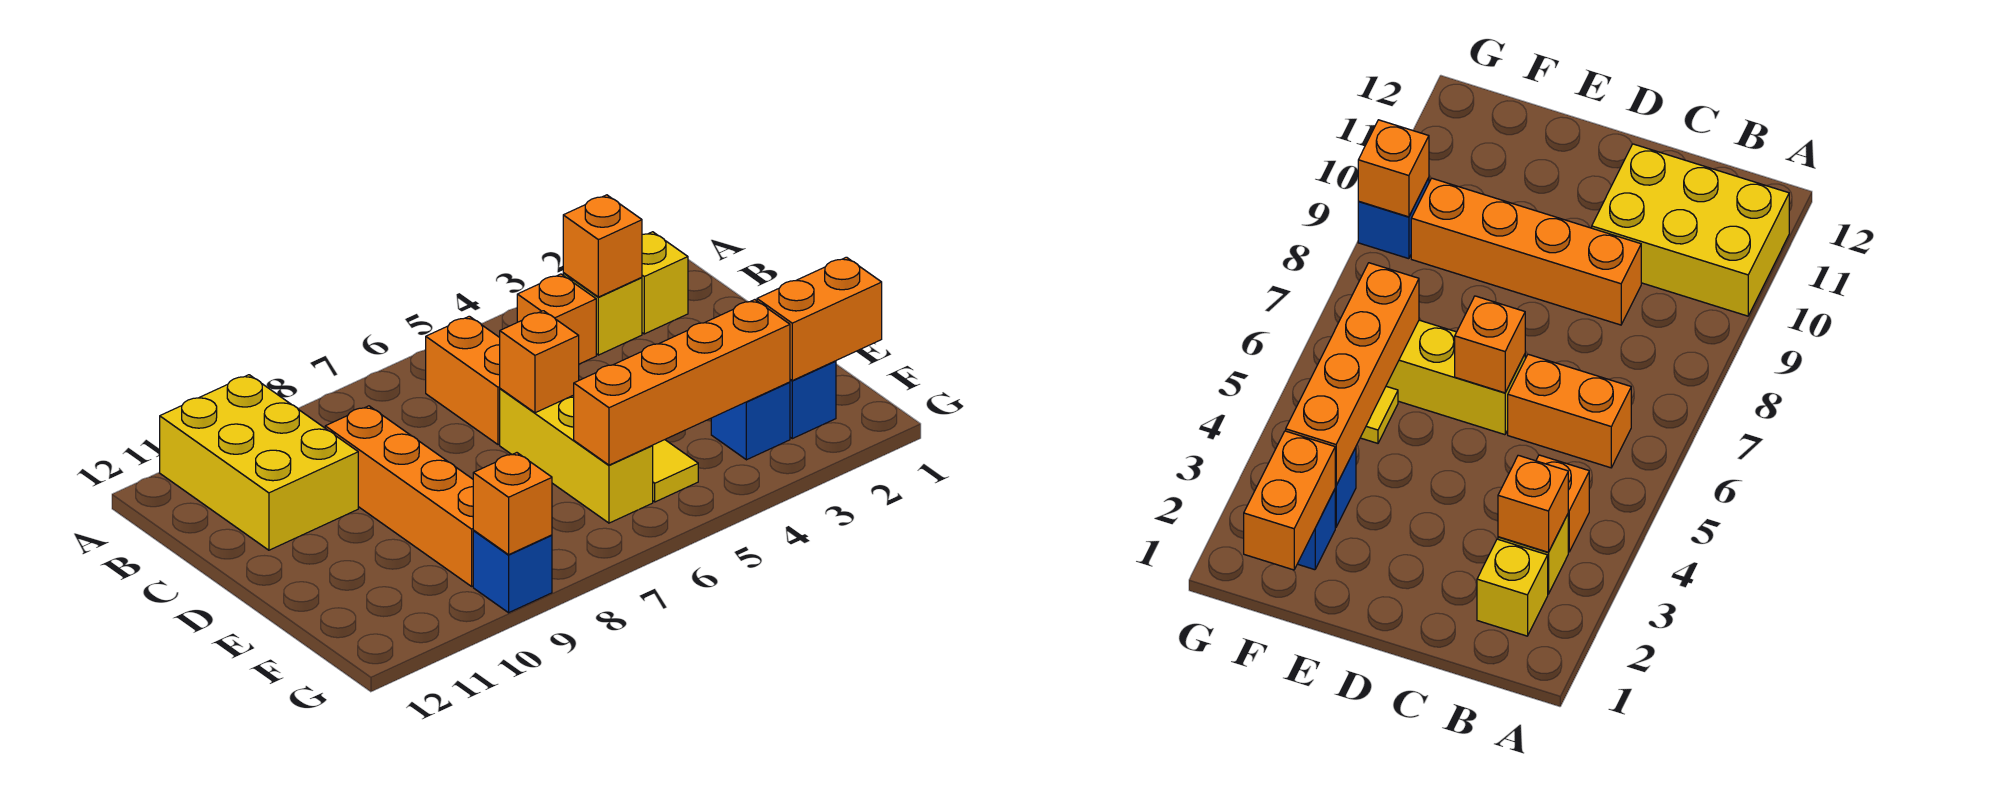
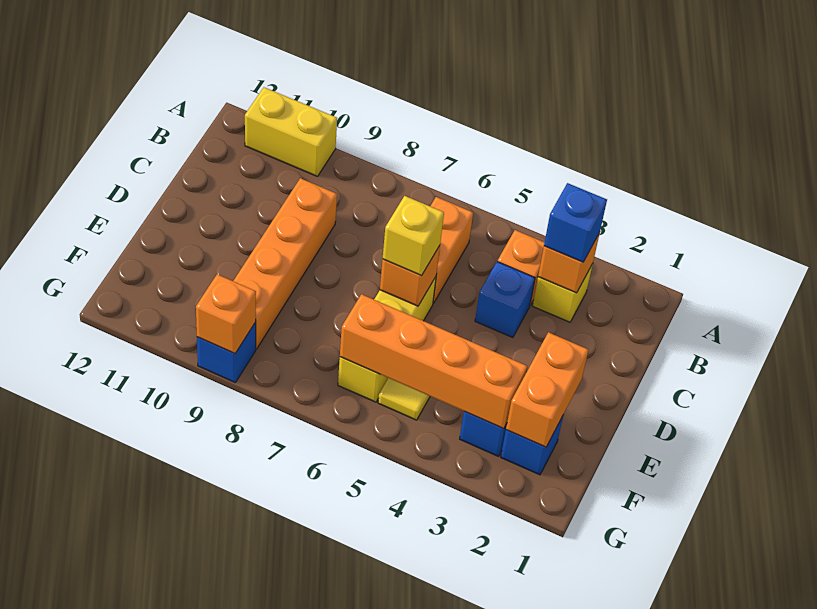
yellow brick A10:C11 level 1 -> yellow brick A10:A11 level 1
yellow brick B2 level 1 -> yellow brick D6 level 3
none -> blue brick B3 level 3
none -> blue brick C4 level 1
orange brick F1:F2 level 2 -> orange brick E2:F2 level 2

